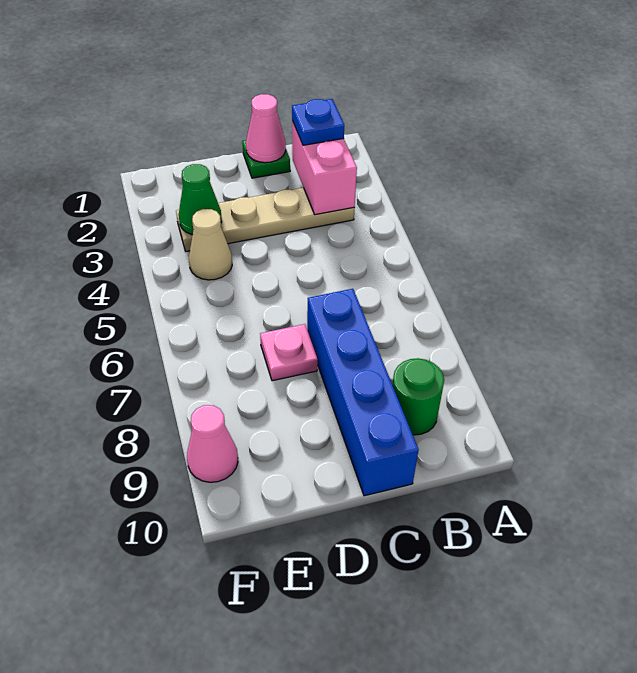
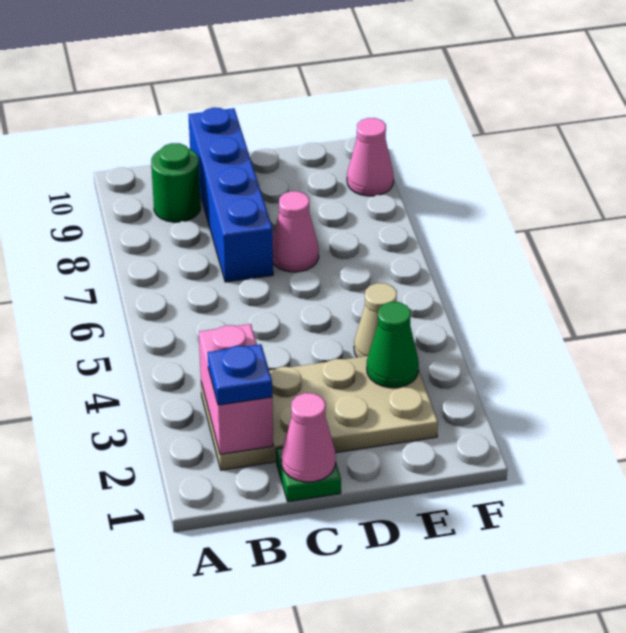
tan plate B3:E3 level 1 -> tan plate B2:E3 level 1
pink plate D7 level 1 -> pink cone D7 level 1

